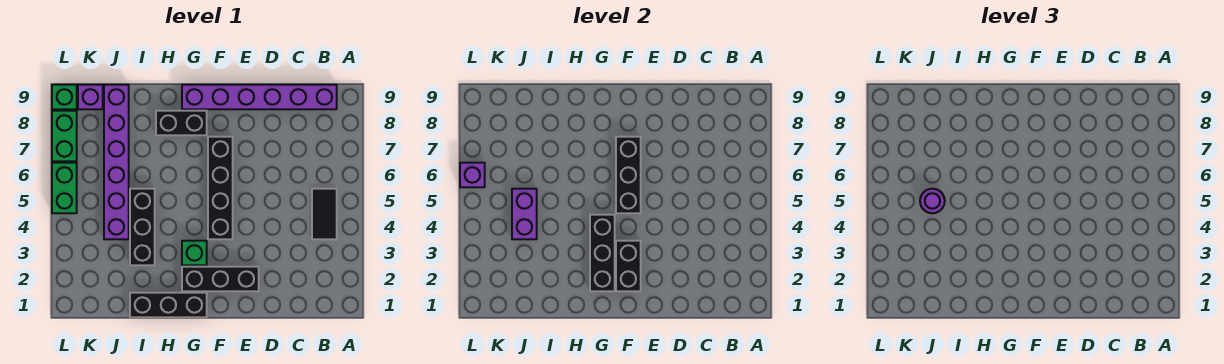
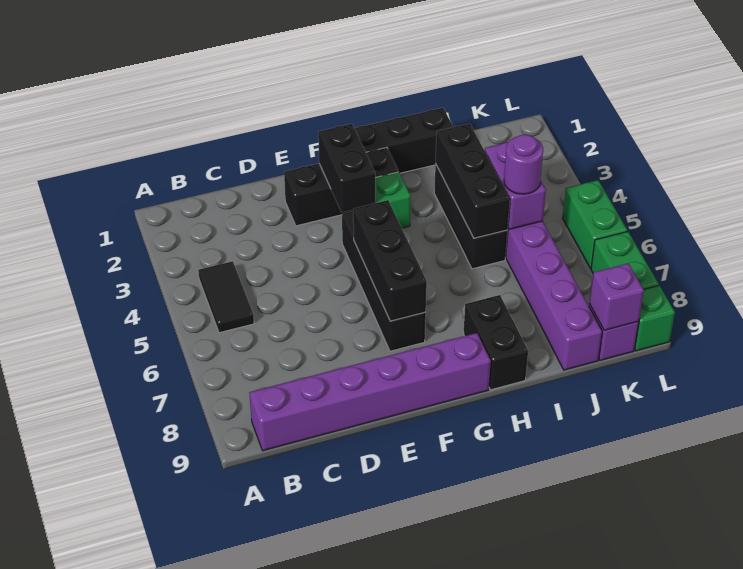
black brick G2:G4 level 2 -> black brick I3:I5 level 2
black brick G8:H8 level 1 -> black brick H8:H9 level 1
purple brick L6 level 2 -> purple brick K9 level 2

